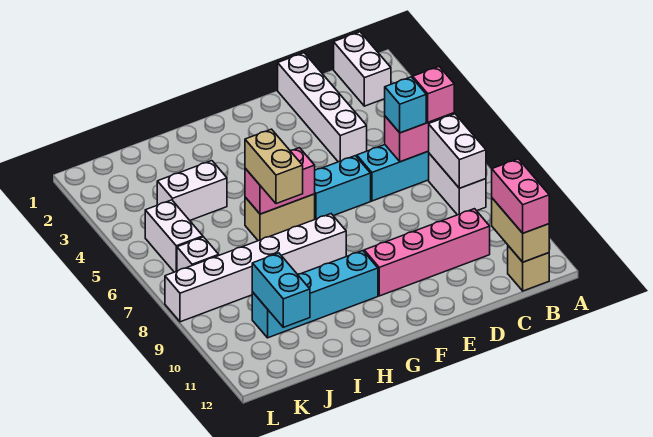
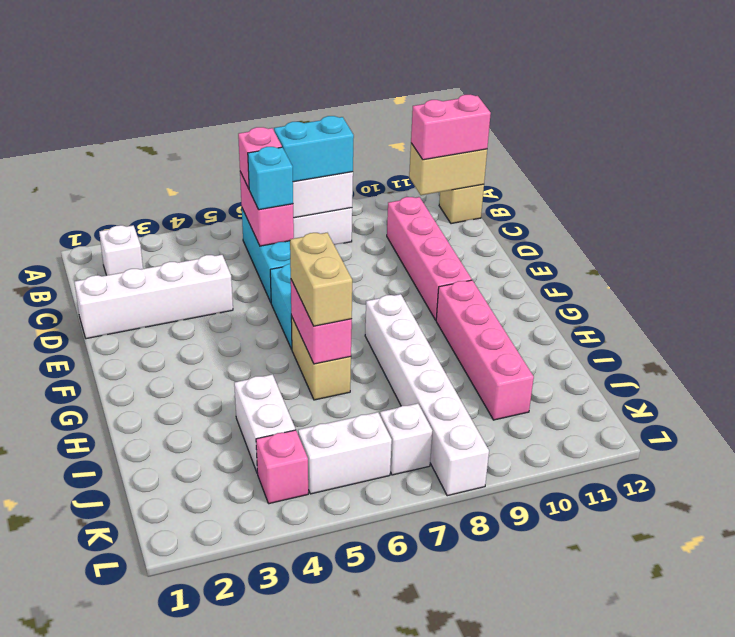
white brick B1:B2 level 1 -> white brick B2 level 1
cyan brick G10:J10 level 1 -> pink brick G10:J10 level 1
tan brick H6:H7 level 3 -> tan brick G6:H6 level 3
cyan brick J10:J11 level 2 -> cyan brick B7:B8 level 3
none -> pink brick K4 level 1

